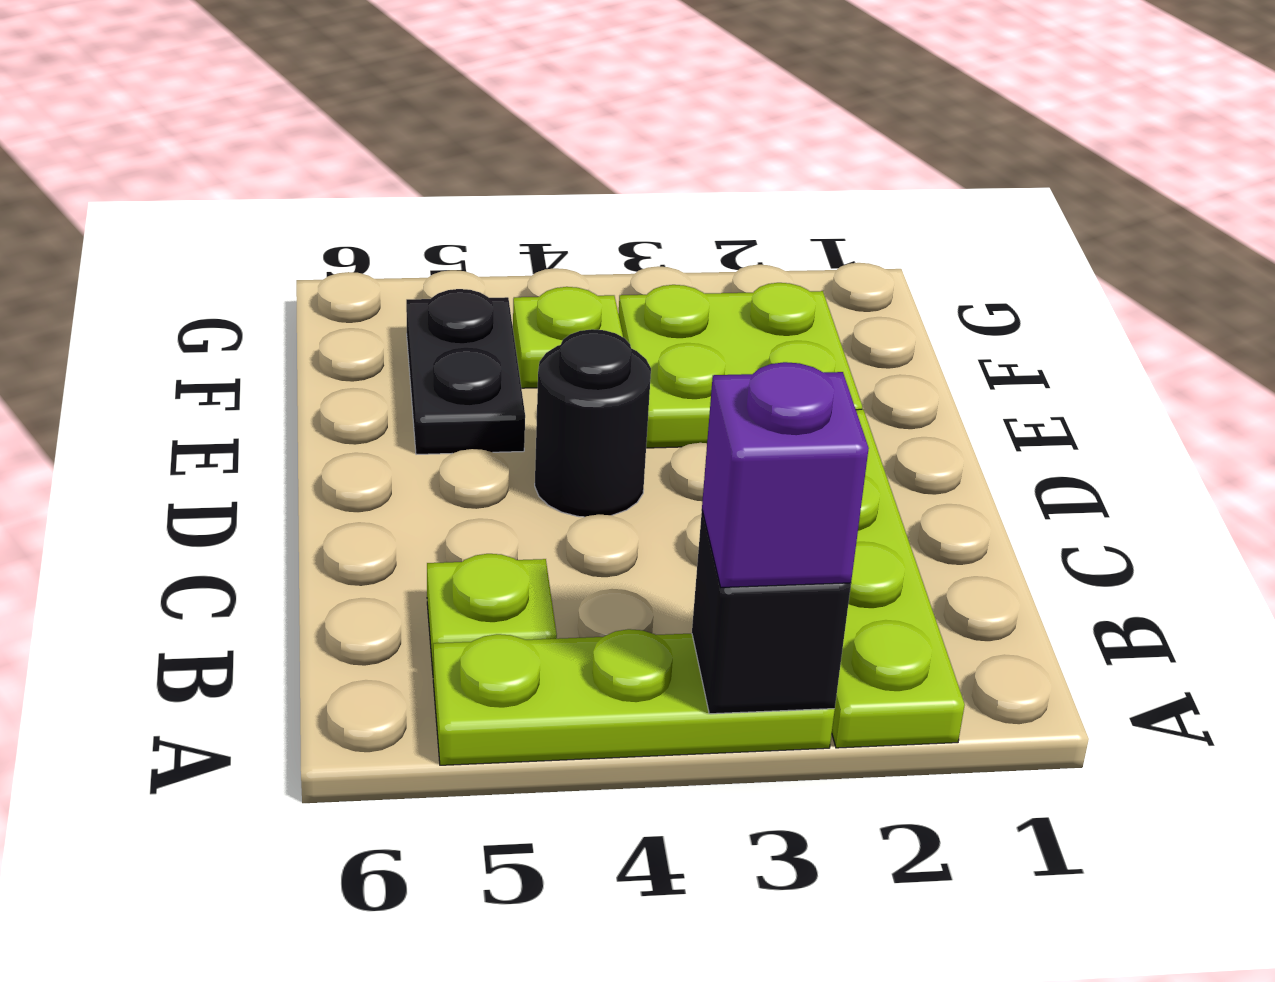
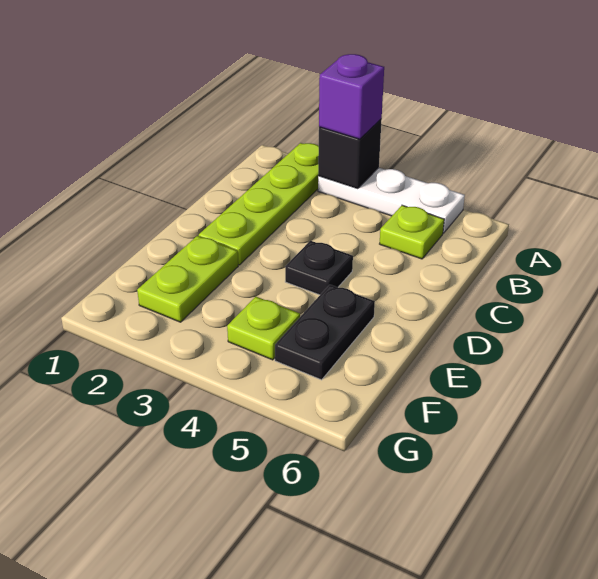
lime plate A3:A5 level 1 -> white plate A3:A5 level 1
black round brick D4 level 1 -> black plate D4 level 1
lime plate E2:F3 level 1 -> lime plate E2:F2 level 1

